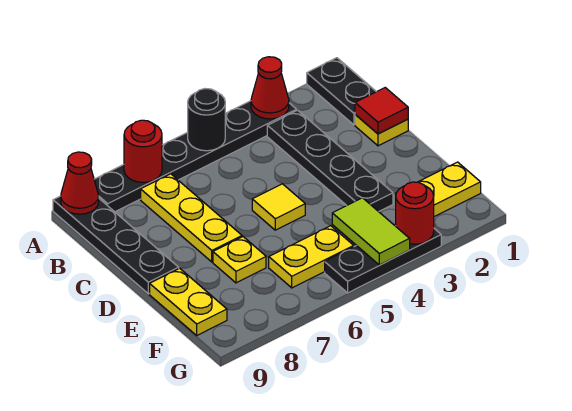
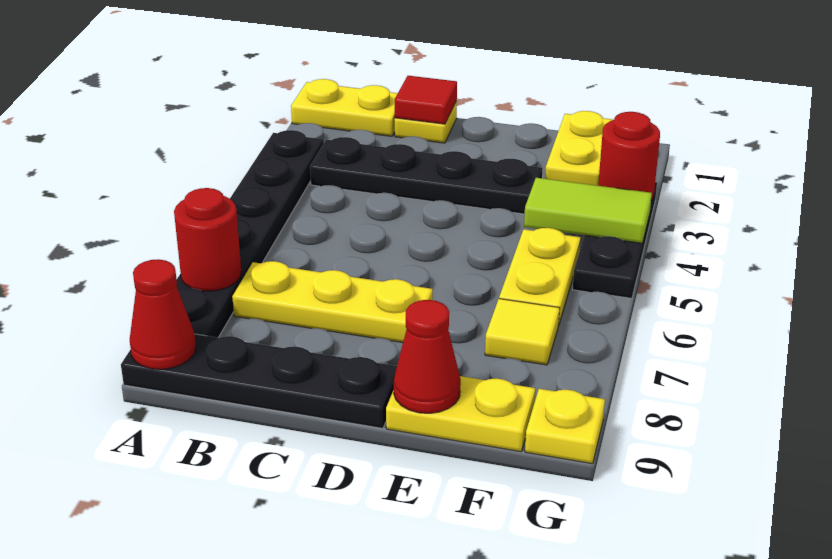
black plate A1:B1 level 1 -> yellow plate A1:B1 level 1
red cone A3 level 2 -> red cone E9 level 2
black round brick A5 level 2 -> none
yellow tile D5 level 1 -> yellow tile F7 level 1
yellow plate E7 level 1 -> yellow plate G9 level 1

